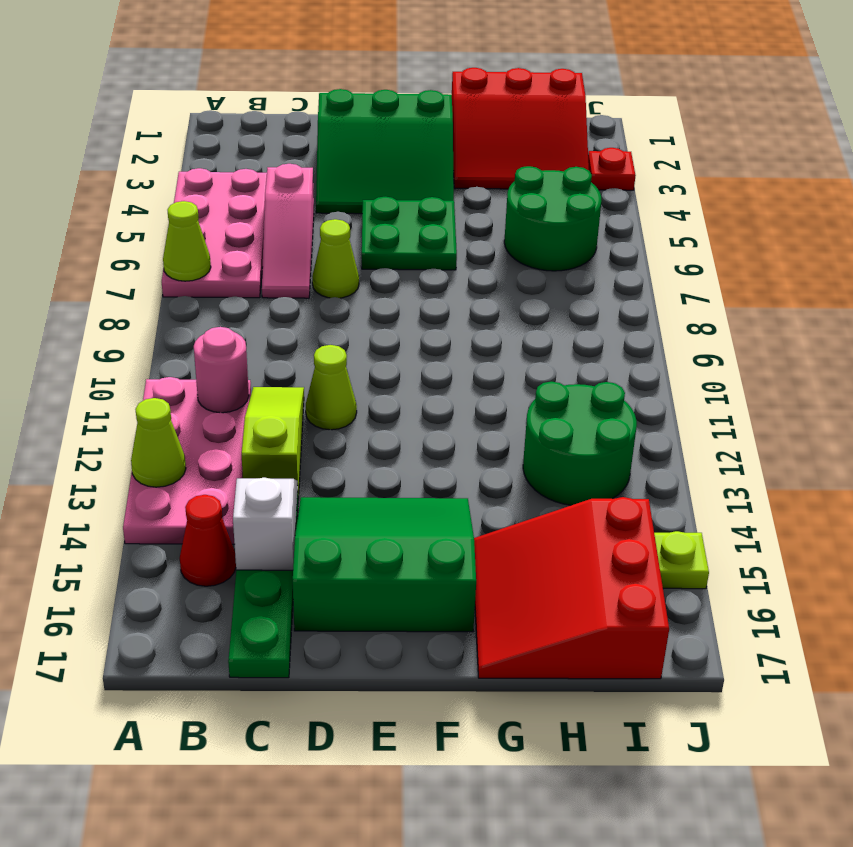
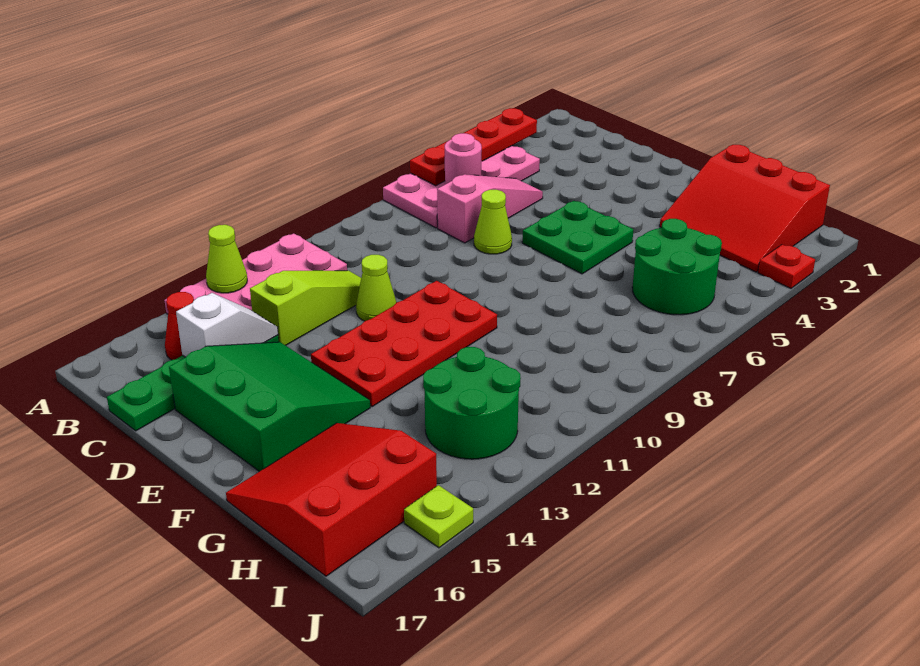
none -> red plate A3:A6 level 2
lime cone A7 level 2 -> none
pink round brick B11 level 2 -> pink round brick B6 level 2
pink slope C5:C7 level 1 top 5 -> pink slope C5:C7 level 1 top 7
green slope D2:F4 level 1 top 2 -> none
none -> red plate E10:F13 level 1

